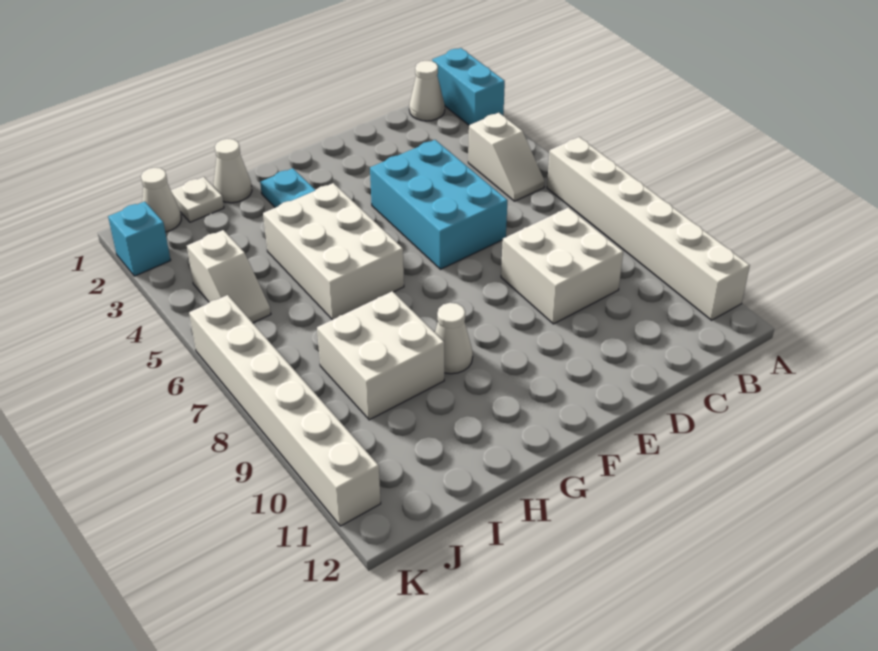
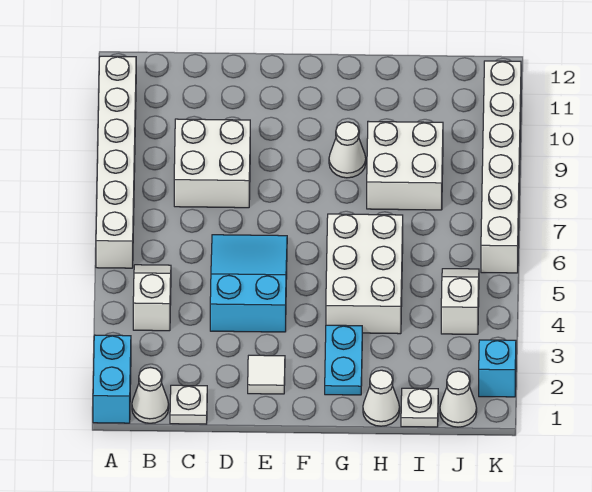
none -> white plate C1 level 1
cyan brick D4:E6 level 1 -> cyan slope D4:E6 level 1 top 4
none -> white tile E2 level 1

